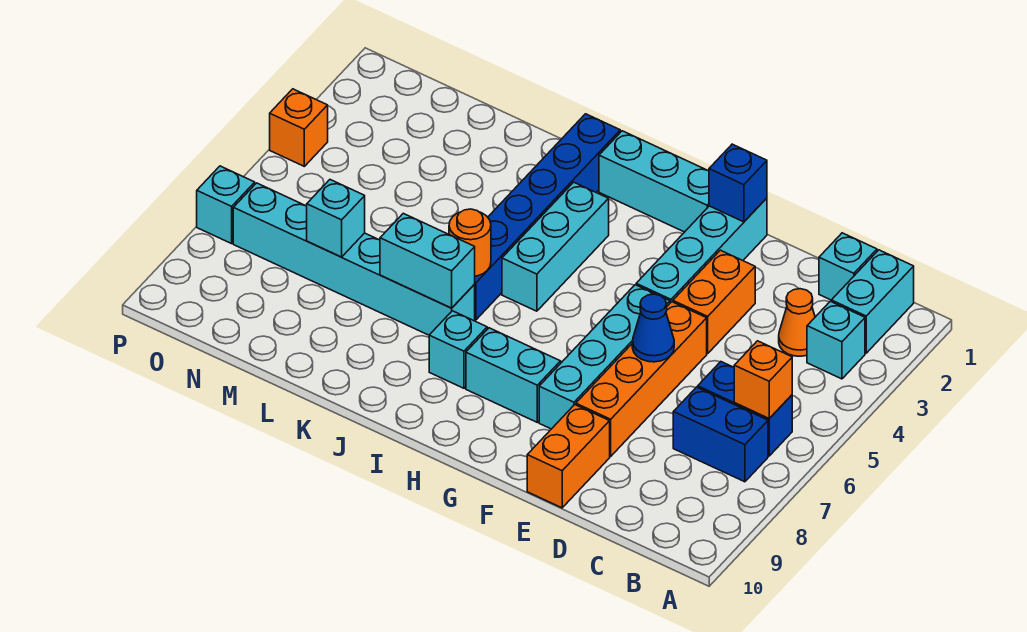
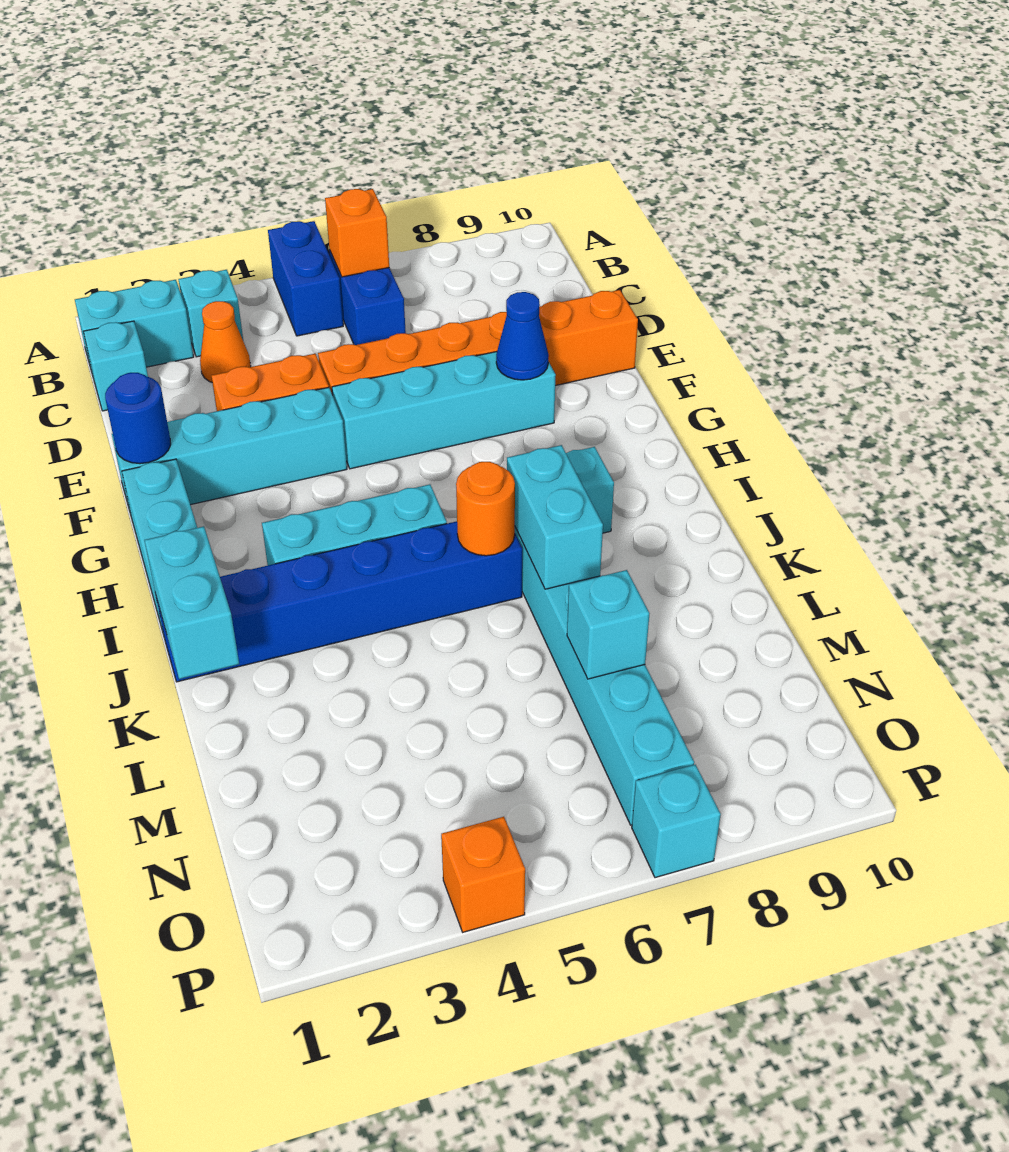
blue brick B7:C7 level 1 -> blue brick A5:B5 level 1
blue cone E6 level 2 -> blue cone F8 level 2
blue brick F1 level 2 -> blue round brick F1 level 2
cyan brick G8:H8 level 1 -> cyan brick J1:K1 level 2

